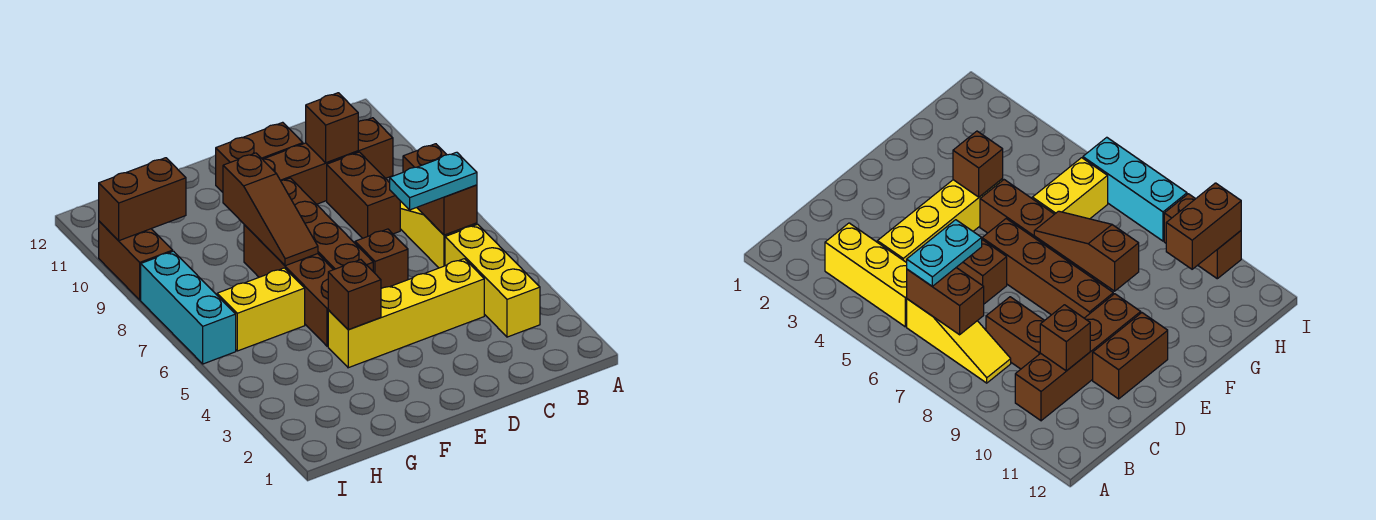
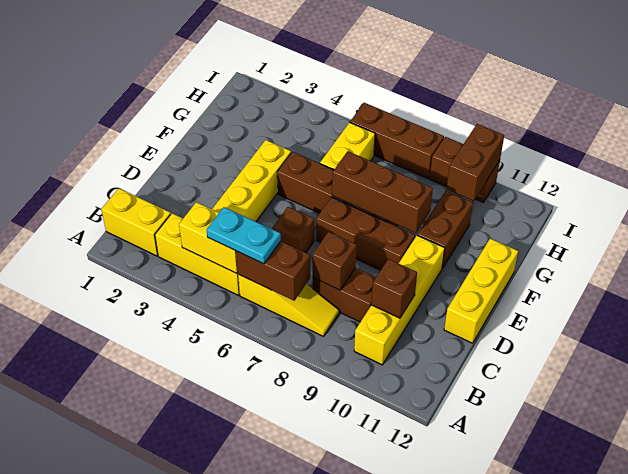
none -> yellow brick B1:B2 level 1
none -> yellow brick B4:B5 level 2
cyan plate B6:C6 level 3 -> cyan plate B5:B6 level 3
brown brick B10:E10 level 1 -> yellow brick B10:E10 level 1
brown brick D11:E11 level 1 -> brown brick F10:G10 level 1
none -> yellow brick D12:F12 level 1
brown brick E6:E9 level 1 -> brown brick E7:E9 level 1
brown brick F4 level 2 -> brown brick C8 level 2
brown slope F7:F9 level 2 top 9 -> brown brick F7:F9 level 2
cyan brick I6:I8 level 1 -> brown brick I6:I8 level 1

